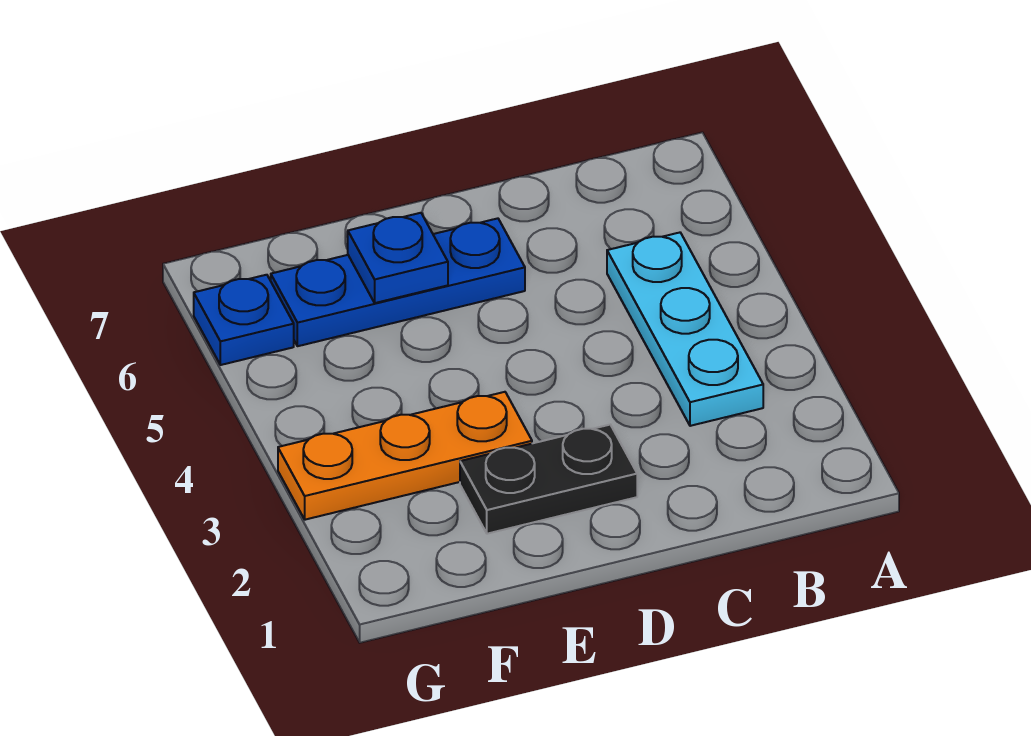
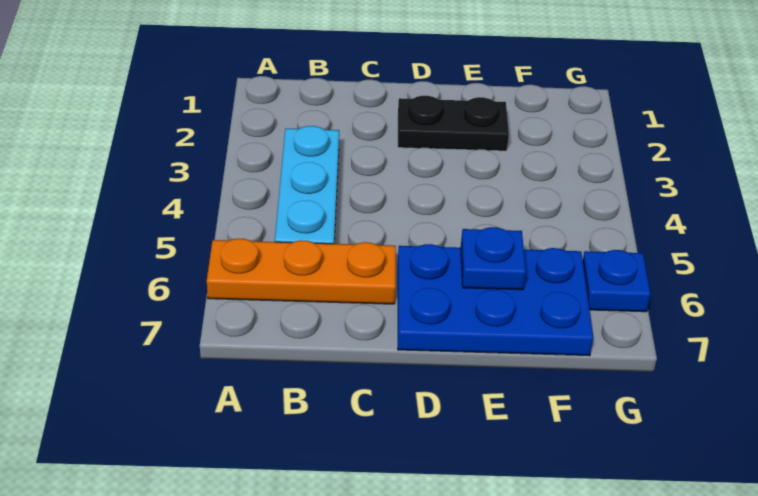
blue plate D6:F6 level 1 -> blue plate D6:F7 level 1
orange plate E3:G3 level 1 -> orange plate A6:C6 level 1

